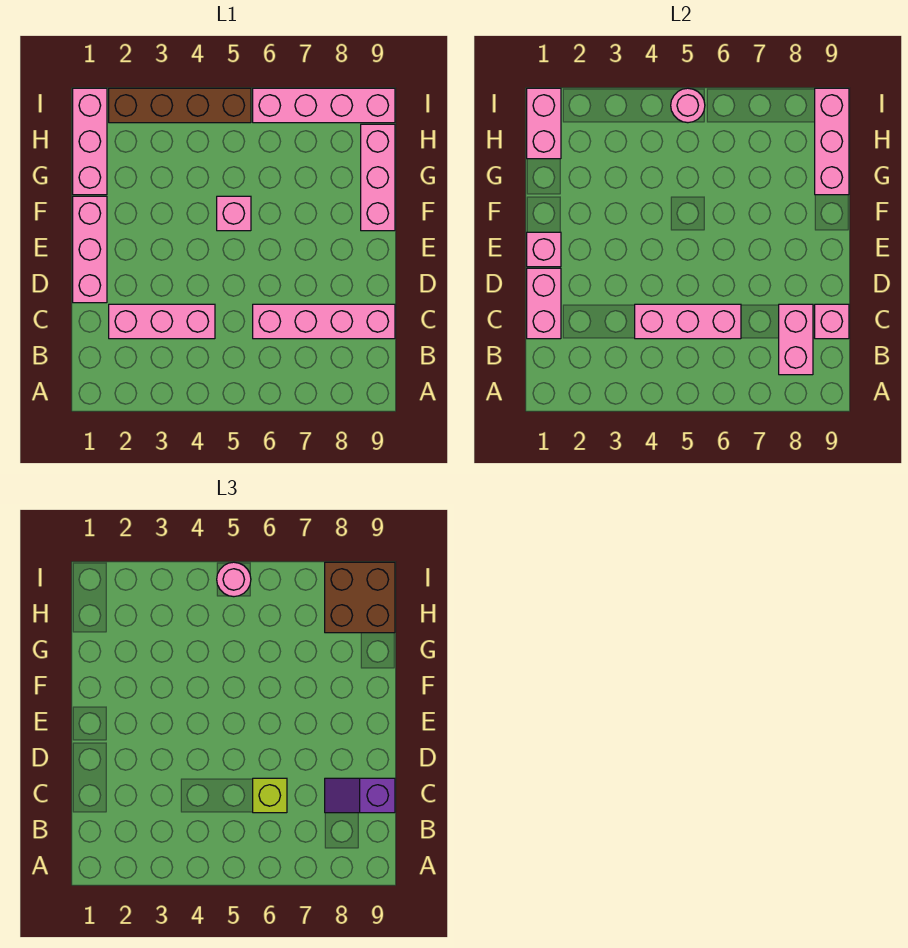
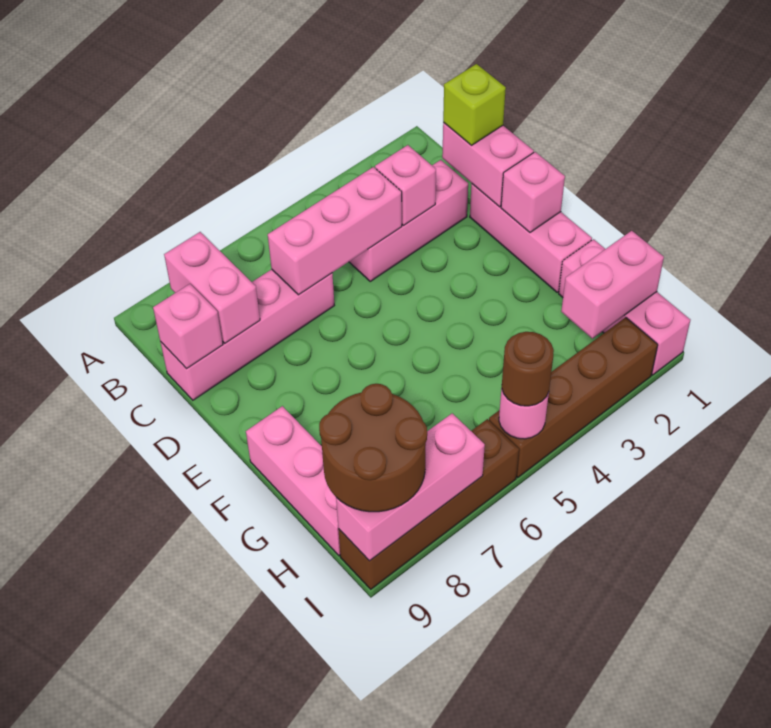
lime brick C6 level 3 -> lime brick C1 level 3
purple slope C8:C9 level 3 top 9 -> none
pink brick F5 level 1 -> pink brick C3 level 2
pink brick G9:I9 level 2 -> pink brick I7:I9 level 2
pink brick H1:I1 level 2 -> pink brick H1:H2 level 2
brown brick H8:I9 level 3 -> brown round brick H8:I9 level 3
pink round brick I5 level 3 -> brown round brick I5 level 3
pink brick I6:I9 level 1 -> brown brick I6:I9 level 1

